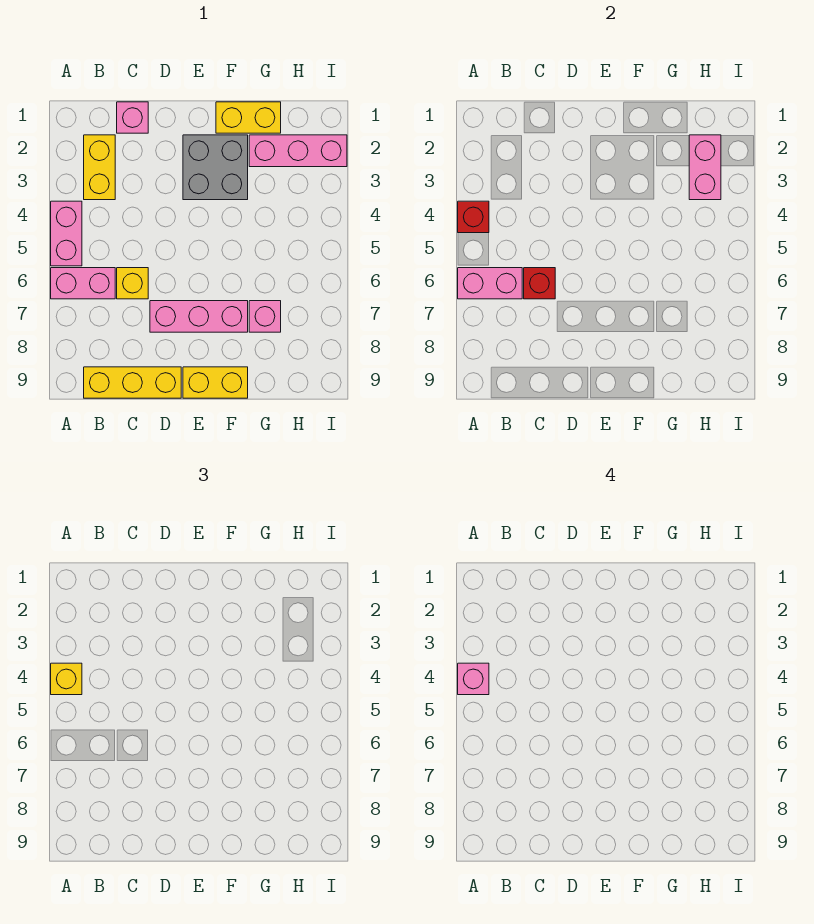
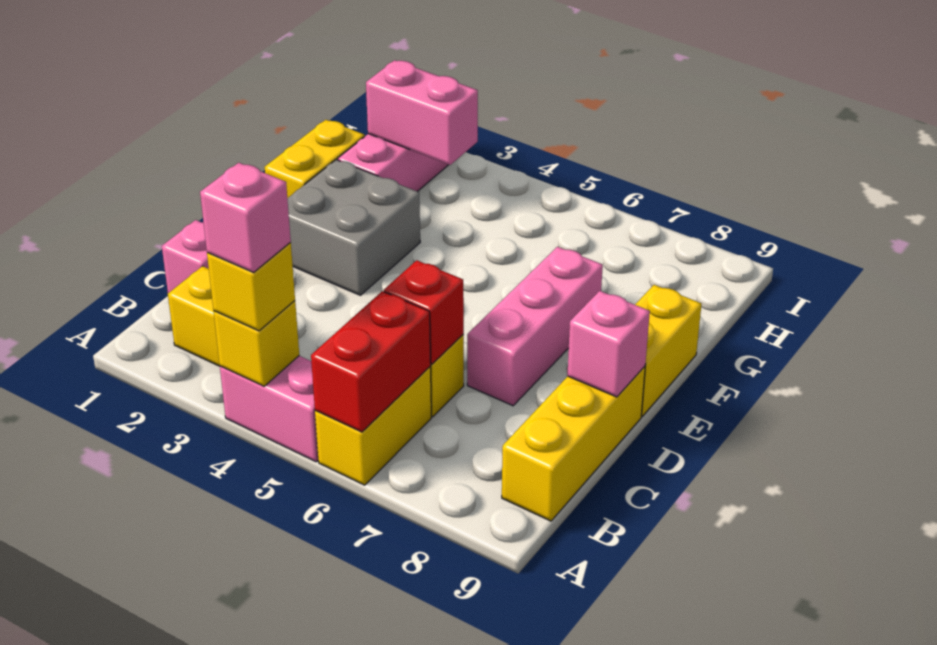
red brick A4 level 2 -> yellow brick A4 level 2
pink brick A6:B6 level 1 -> yellow brick A6:B6 level 1
pink brick A6:B6 level 2 -> red brick A6:B6 level 2
pink brick G7 level 1 -> pink brick D9 level 2

